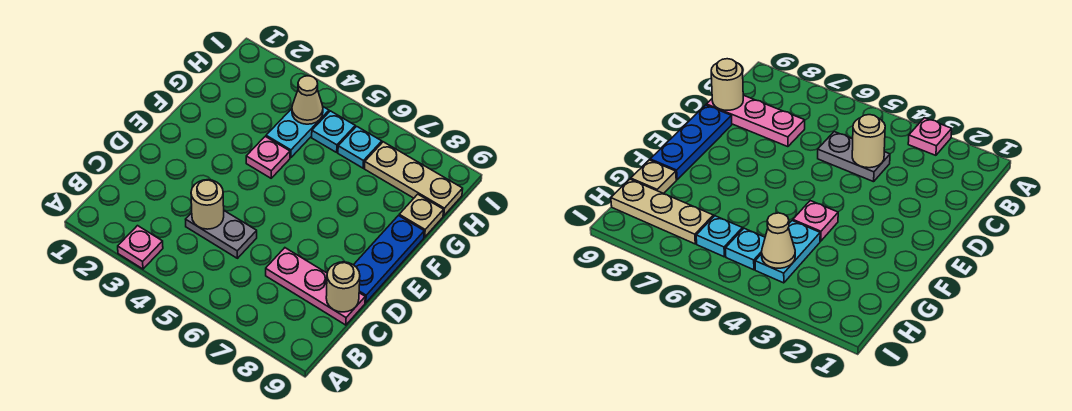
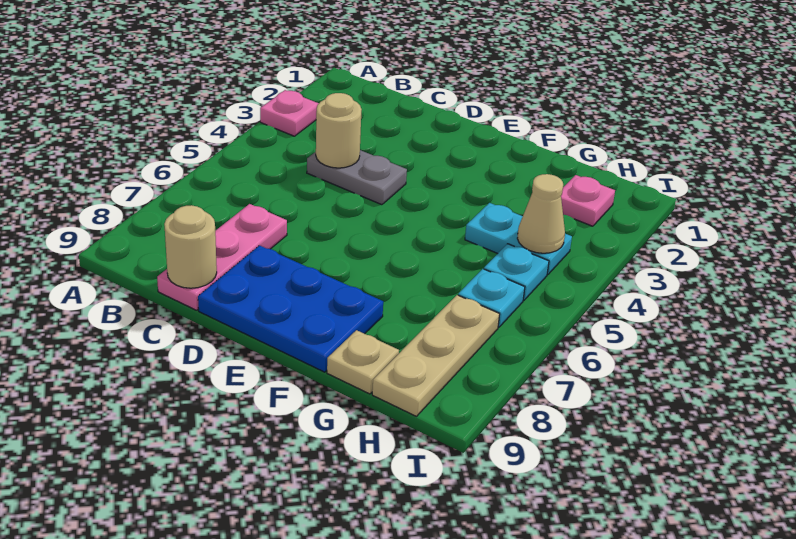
grey plate C4:C5 level 1 -> grey plate C4:D4 level 1
blue plate D9:F9 level 1 -> blue plate D8:F9 level 1
pink plate F4 level 1 -> pink plate H2 level 1

